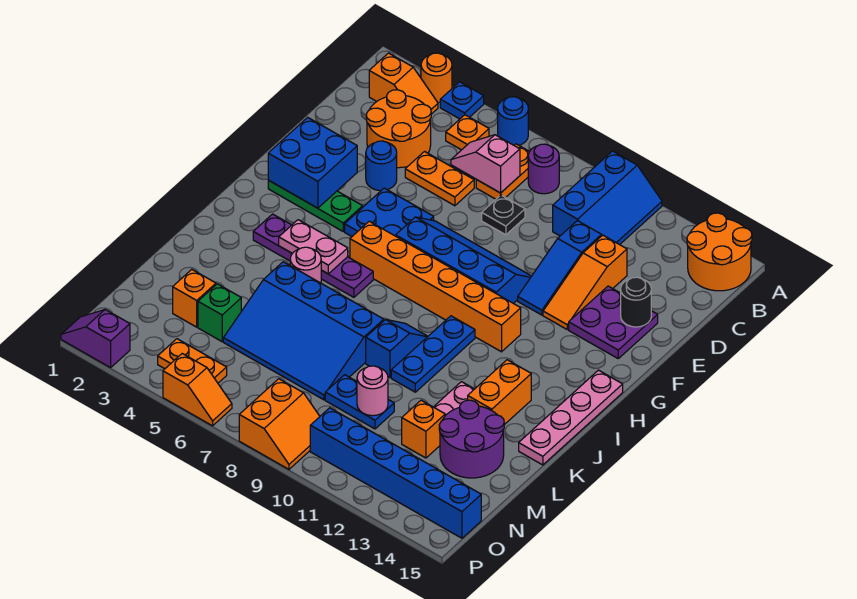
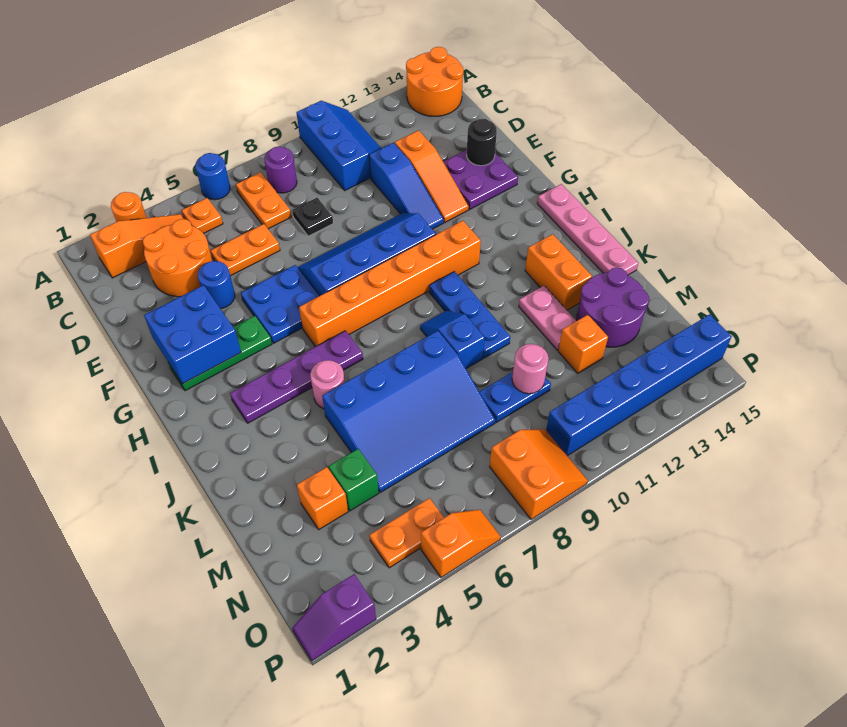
blue plate A4 level 1 -> none
orange slope B2:B3 level 1 top 2 -> orange slope B2:B4 level 1 top 2
pink slope C6:C7 level 2 top 7 -> none
pink plate I4:I5 level 2 -> none

